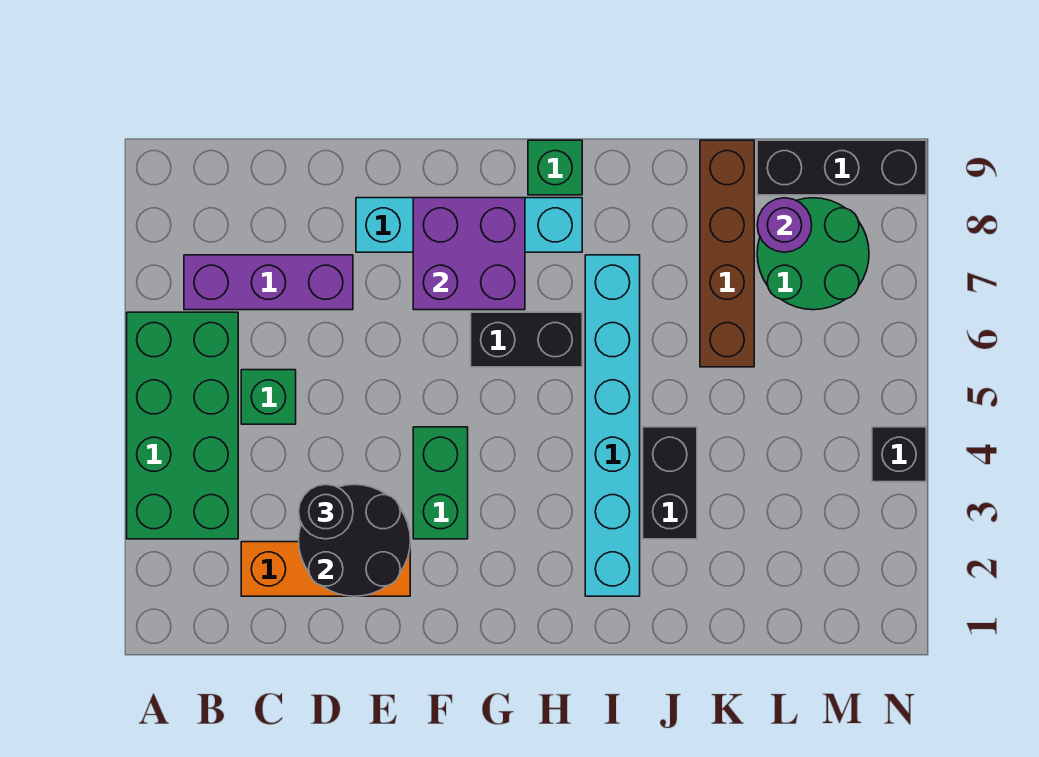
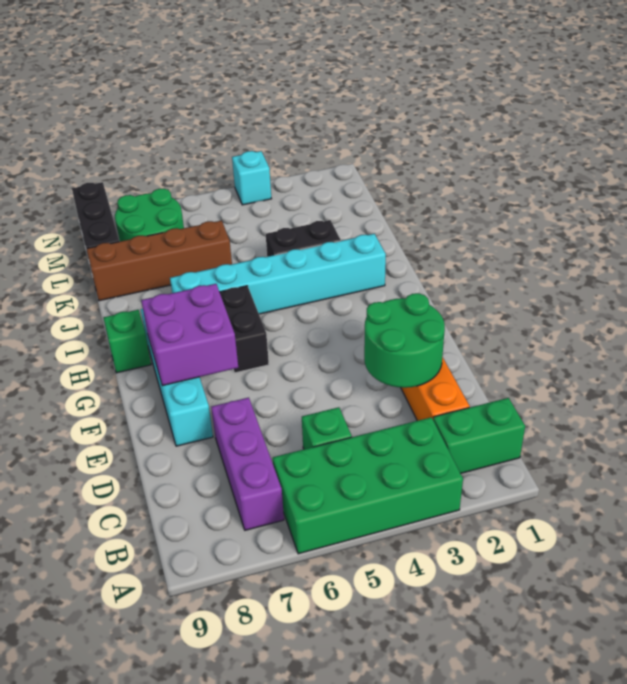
black round brick D2:E3 level 2 -> green round brick D2:E3 level 2
black round brick D3 level 3 -> none
green brick F3:F4 level 1 -> green brick B1:B2 level 1
purple round brick L8 level 2 -> none
black brick N4 level 1 -> cyan brick N4 level 1

